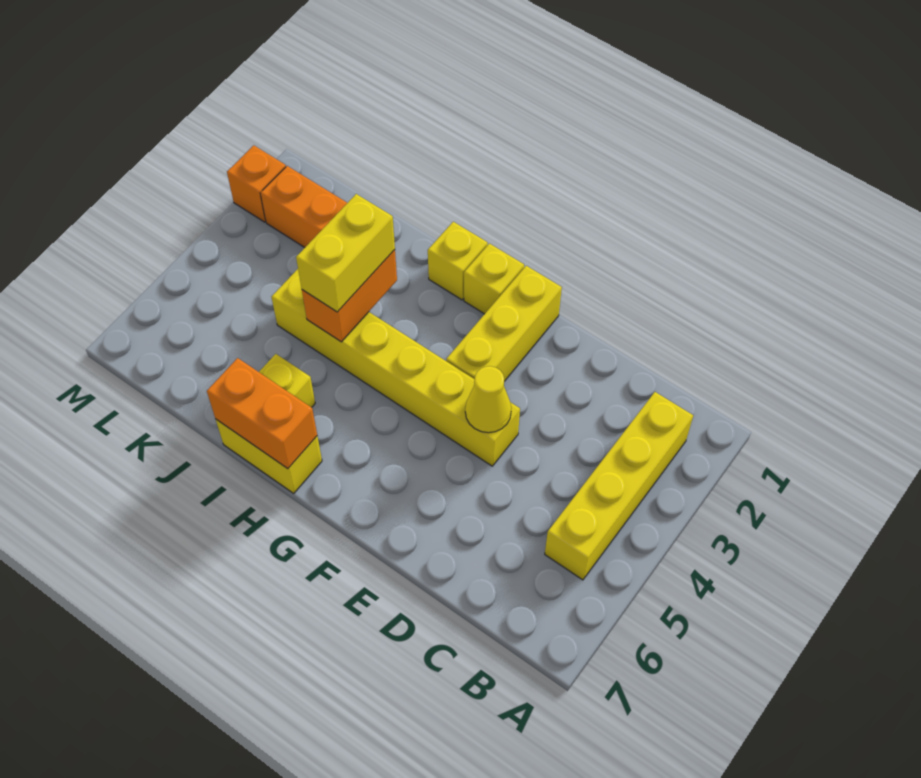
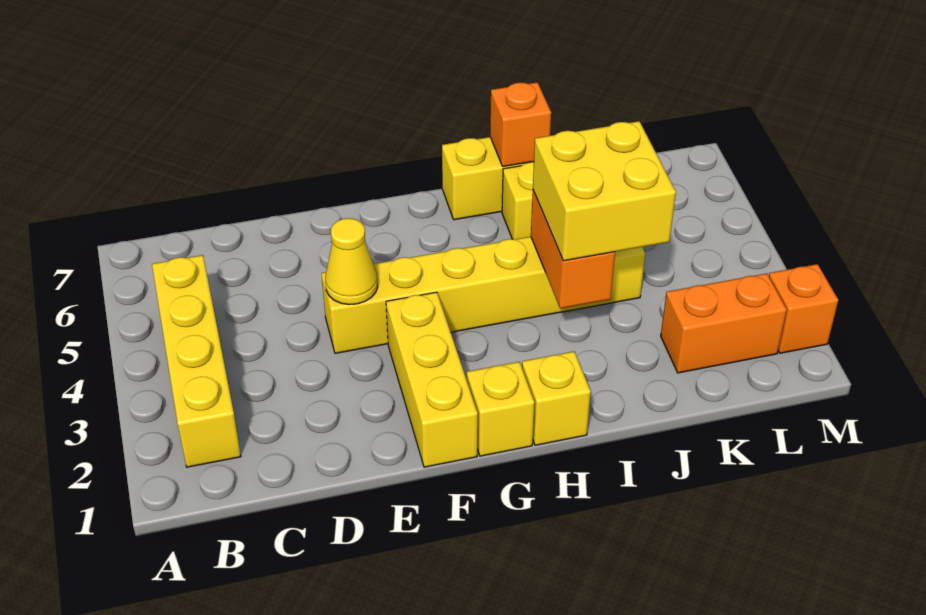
orange brick H7:I7 level 2 -> orange brick I7 level 2
yellow brick I3:I4 level 3 -> yellow brick I3:J4 level 3

